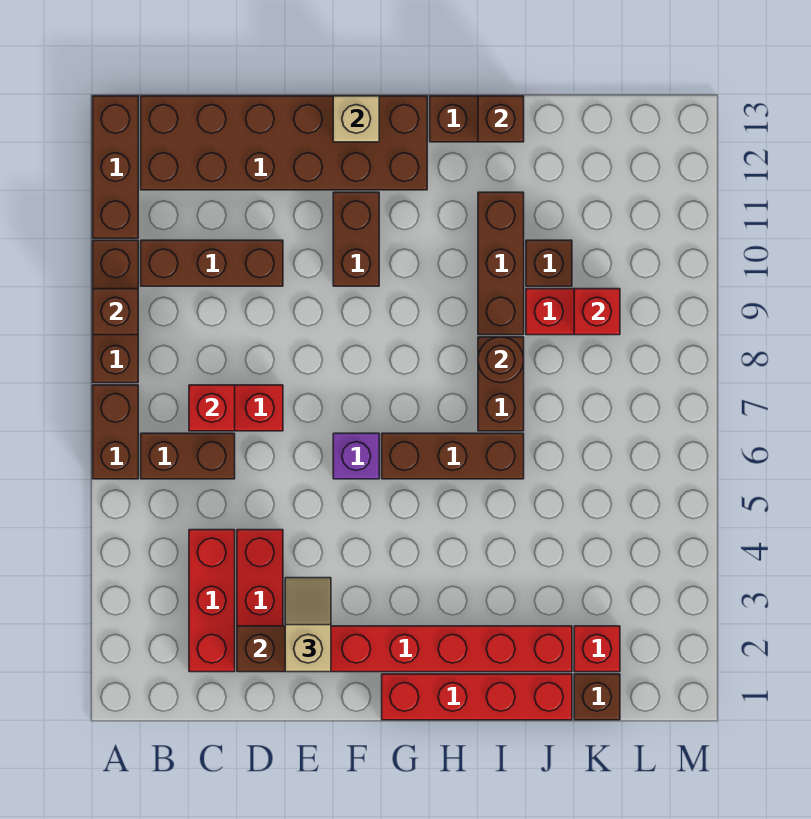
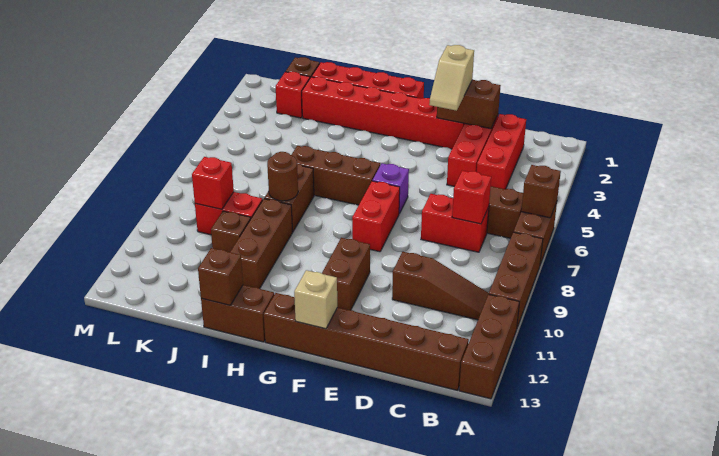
brown brick A9 level 2 -> brown brick A6 level 2
brown brick B10:D10 level 1 -> brown slope B10:D10 level 1 top D
brown brick B12:G13 level 1 -> brown brick B13:G13 level 1
none -> red brick F7:F8 level 1

